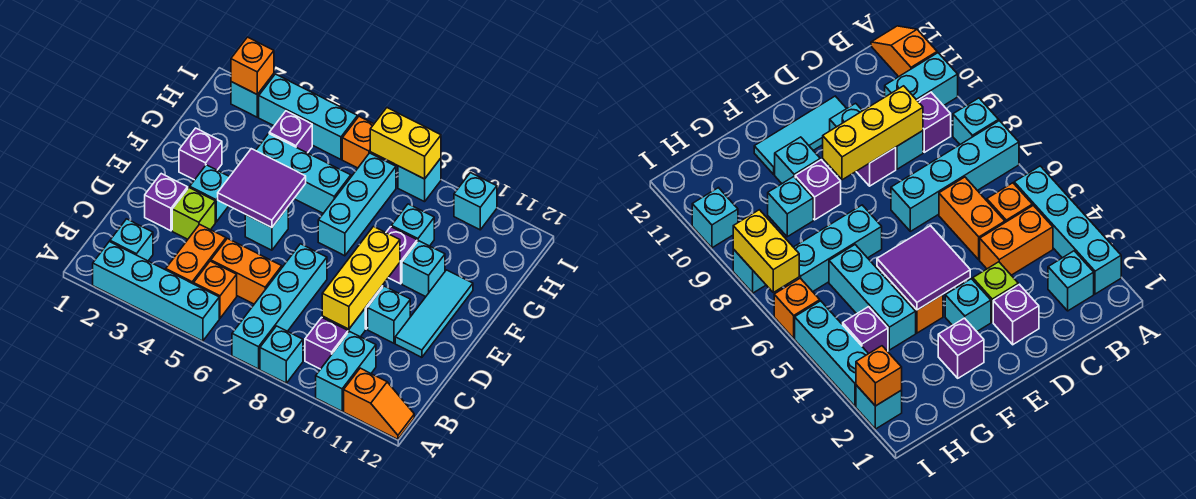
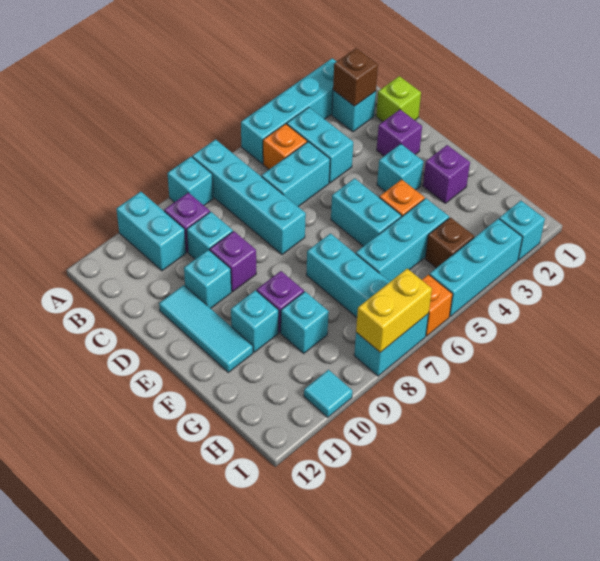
orange slope A11:A12 level 1 top 11 -> none
none -> brown brick B2 level 2
orange brick B4:C4 level 1 -> cyan brick B4:C4 level 1
orange brick C5:C6 level 1 -> cyan brick C5:C6 level 1
yellow brick C9:E9 level 2 -> none
lime brick D3 level 1 -> lime brick C1 level 1
purple tile E4:F5 level 2 -> none
cyan brick E5 level 1 -> cyan brick E5:F5 level 1
purple brick H4 level 1 -> brown brick H4 level 1
orange brick I2 level 2 -> none
cyan brick I8 level 1 -> cyan brick I7:I8 level 1
cyan brick I10 level 1 -> cyan tile I10 level 1

